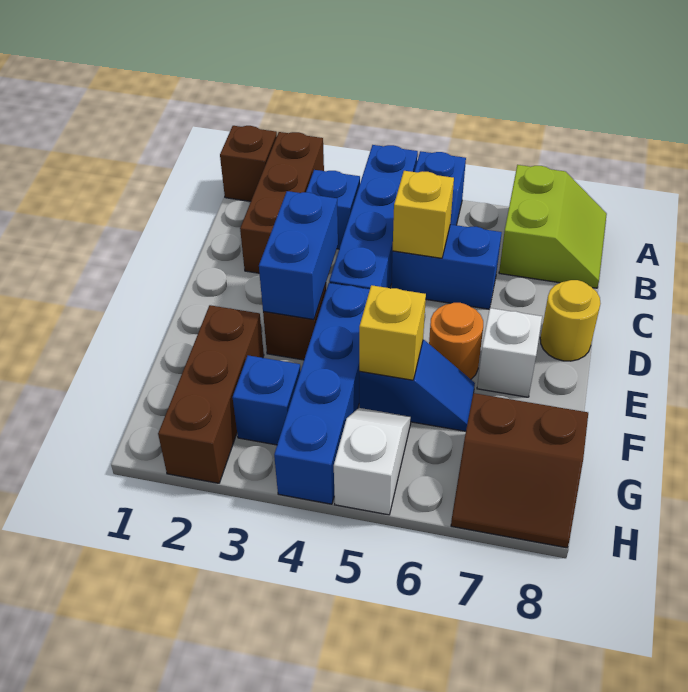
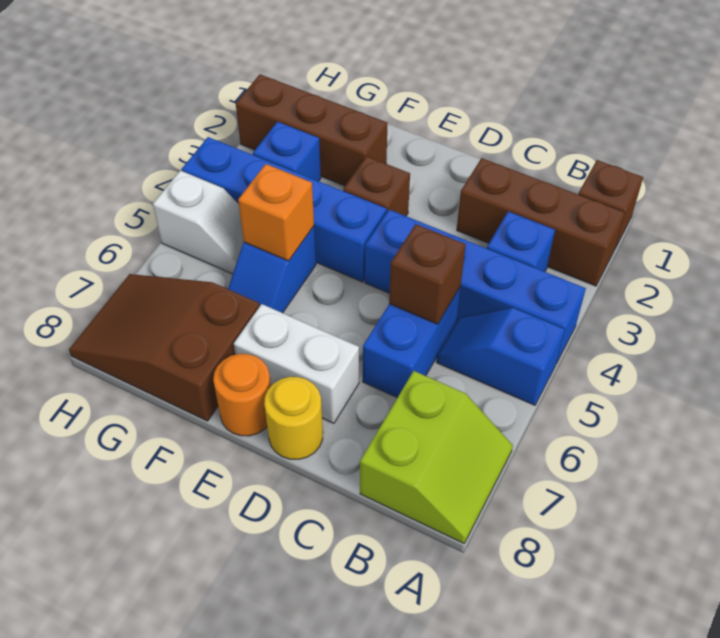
lime slope A7:B8 level 1 top 7 -> lime slope A7:B8 level 1 top B
yellow brick C5 level 2 -> brown brick C5 level 2
blue brick D3:E3 level 2 -> none
orange round brick E6 level 1 -> orange round brick E8 level 1
white brick E7 level 1 -> white brick D7:E7 level 1
yellow brick F5 level 2 -> orange brick F5 level 2
brown slope G7:H8 level 1 top G -> brown slope F7:H8 level 1 top F

